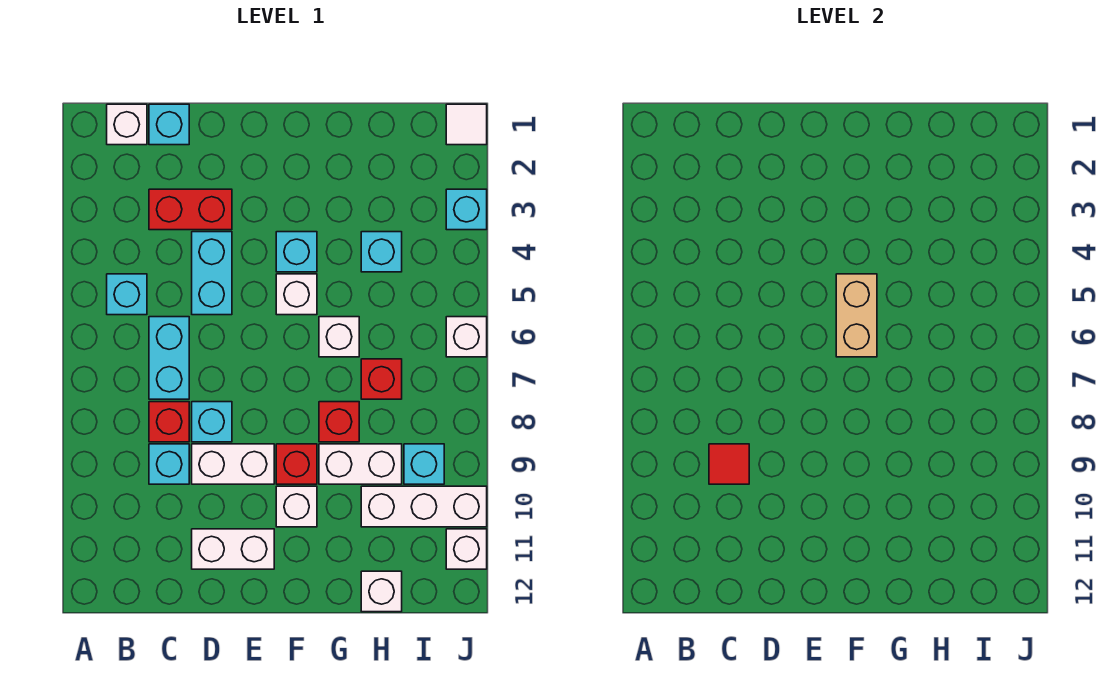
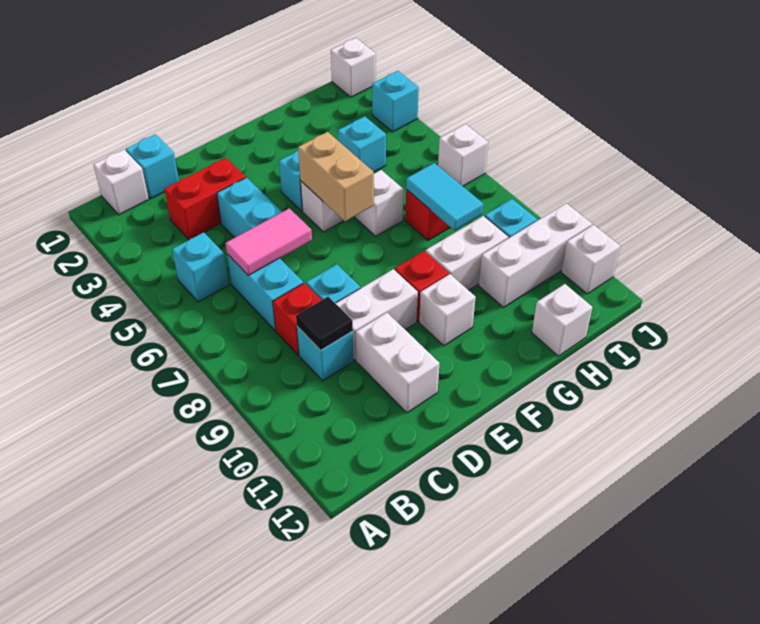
none -> pink tile C6:D6 level 2
red tile C9 level 2 -> black tile C9 level 2
white brick D11:E11 level 1 -> white brick D10:D11 level 1
red brick G8 level 1 -> none
none -> cyan tile H7:H8 level 2
white tile J1 level 1 -> white brick J1 level 1

